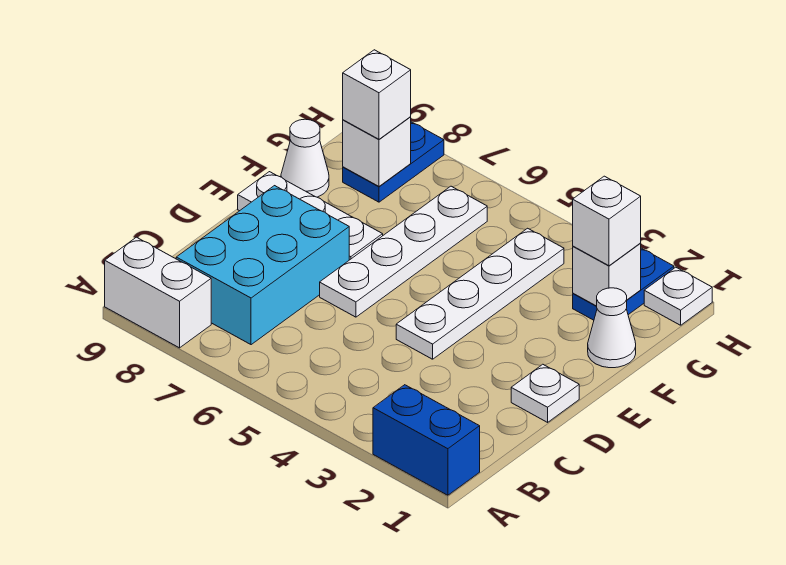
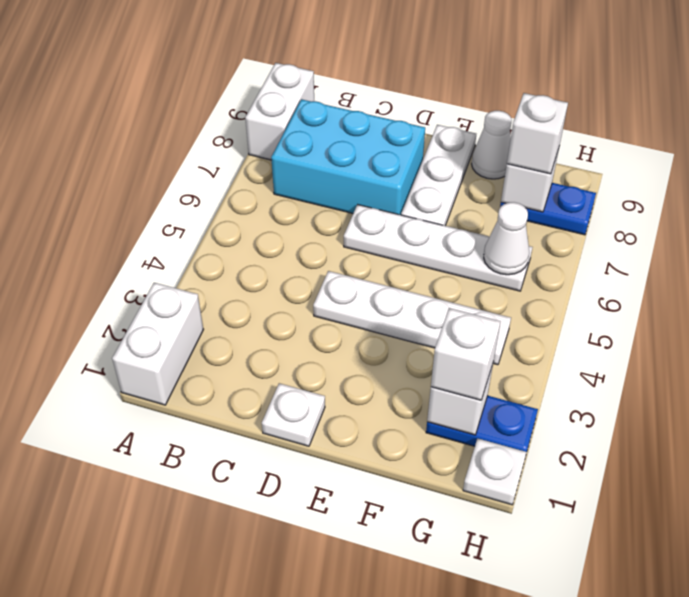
blue brick A1:A2 level 1 -> white brick A1:A2 level 1
white cone F1 level 1 -> white cone G6 level 2

